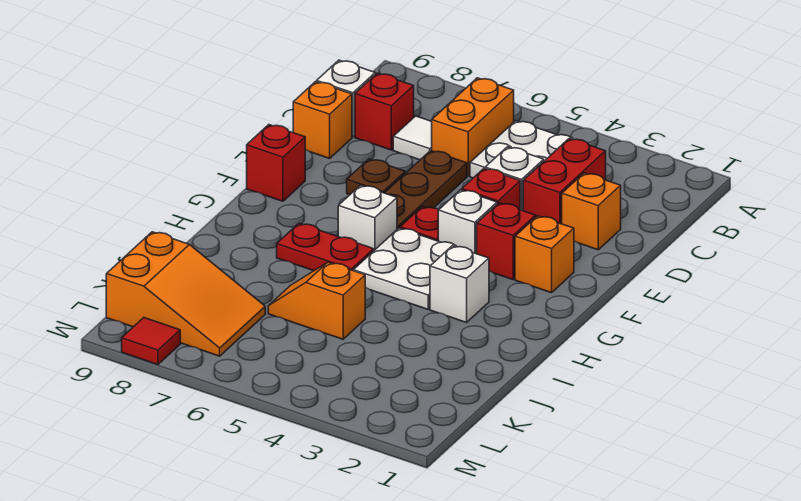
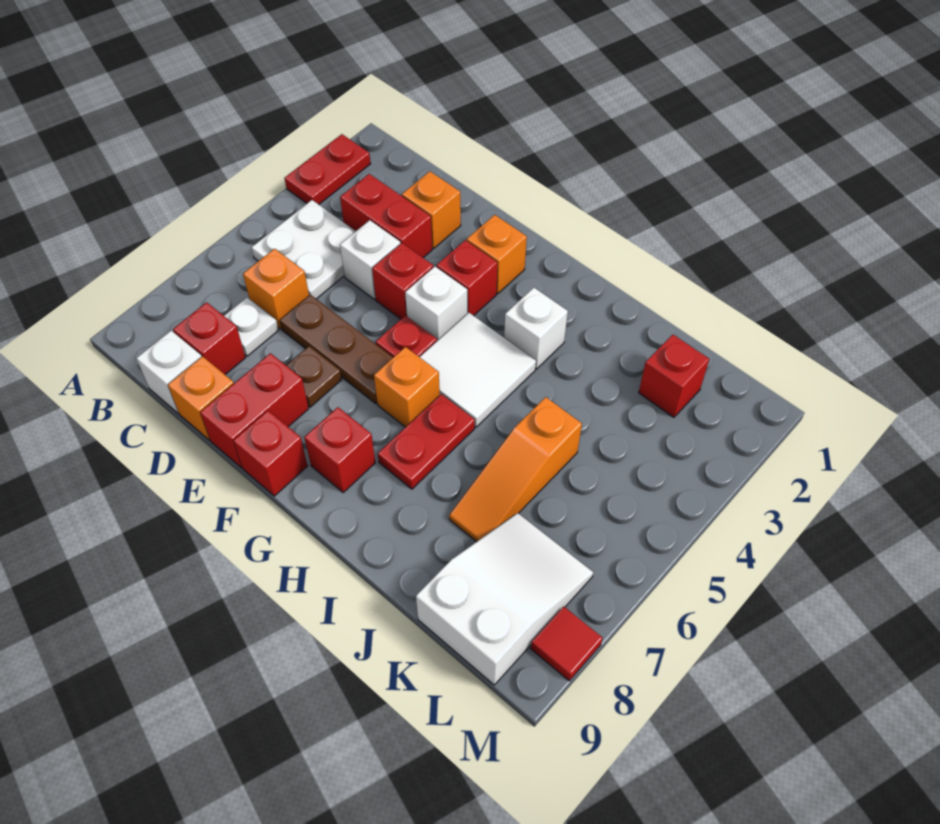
none -> red plate A2:A3 level 1
orange brick B6:C6 level 1 -> orange brick C6 level 1
white tile C7 level 1 -> white plate C7 level 1
none -> red brick E8:E9 level 1
white plate G4:H5 level 1 -> white tile G4:H5 level 1
white brick G6 level 1 -> orange brick G6 level 1
none -> red brick G8 level 1
orange slope J5:J6 level 1 top 5 -> orange slope J5:J7 level 1 top 5
none -> red brick K2 level 1
orange slope K7:L9 level 1 top 9 -> white slope K7:L9 level 1 top 9

